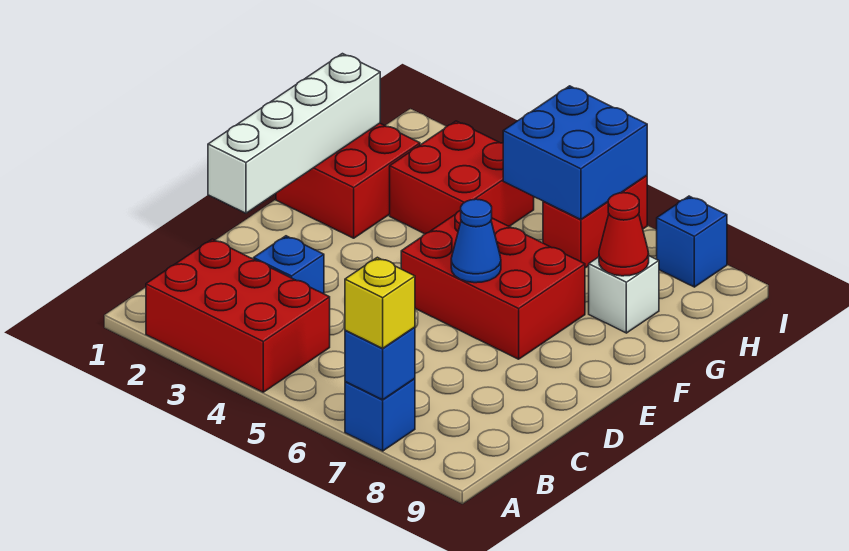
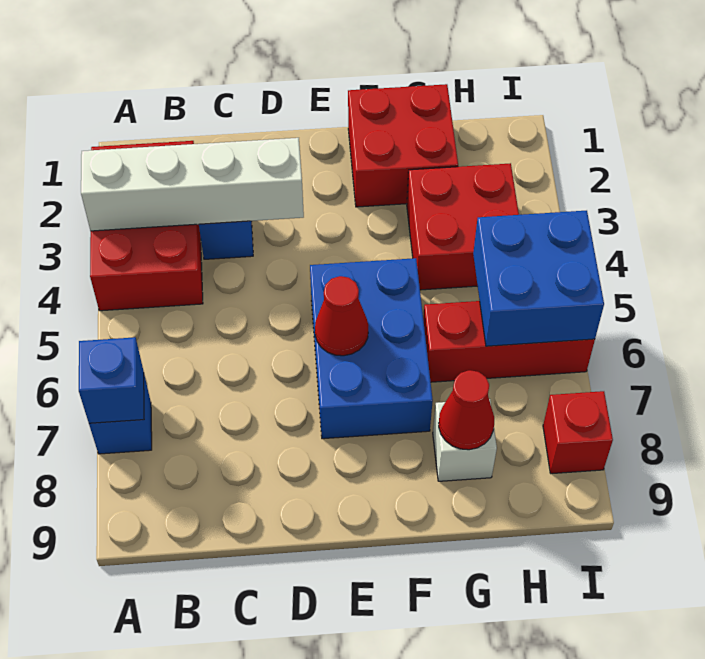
yellow brick A7 level 3 -> none
white brick D1:G1 level 2 -> white brick A3:D3 level 2
red brick E5:F7 level 1 -> blue brick E5:F7 level 1
blue cone E6 level 2 -> red cone E6 level 2
red brick H6:I6 level 1 -> red brick G6:I6 level 1
blue brick I8 level 1 -> red brick I8 level 1

